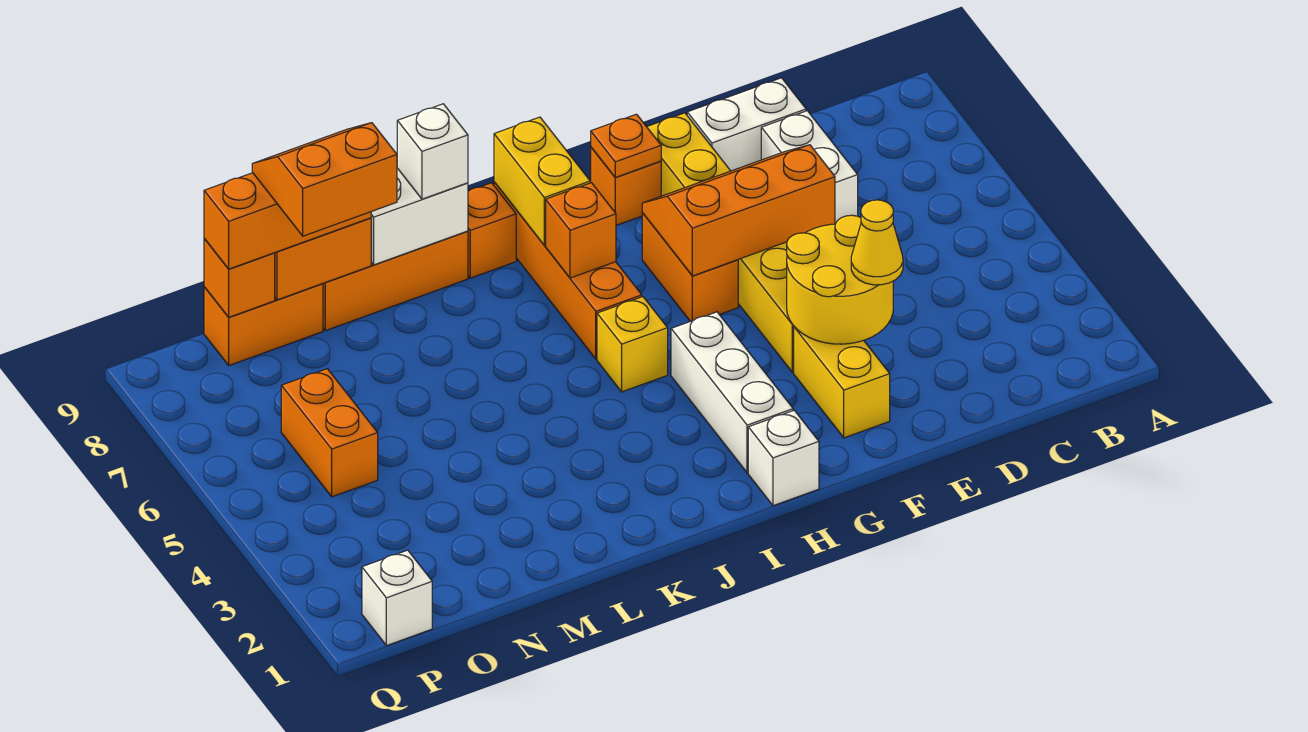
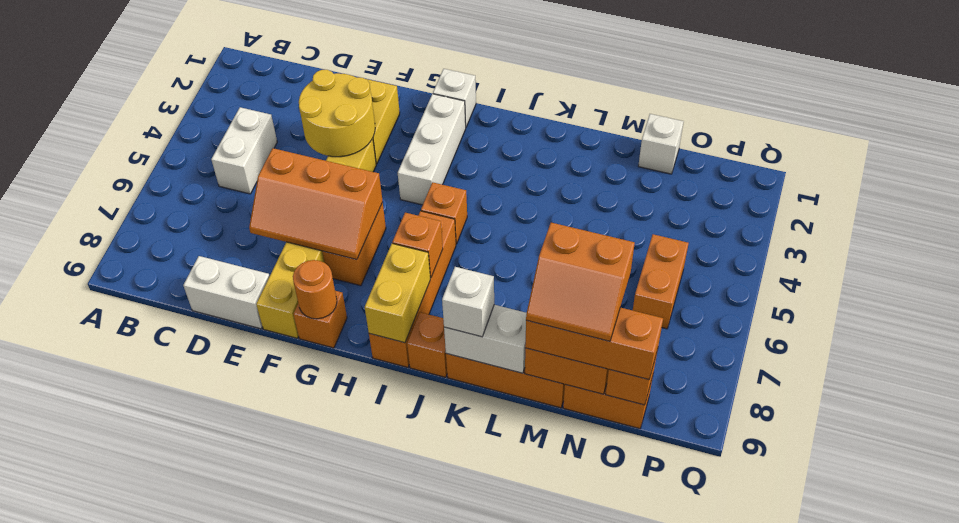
white brick D7:D8 level 1 -> white brick C4:C5 level 1
yellow cone E3 level 3 -> none
orange plate G9 level 2 -> orange round brick G9 level 2
yellow brick I5 level 1 -> orange brick I5 level 1
white brick P1 level 1 -> white brick N1 level 1

